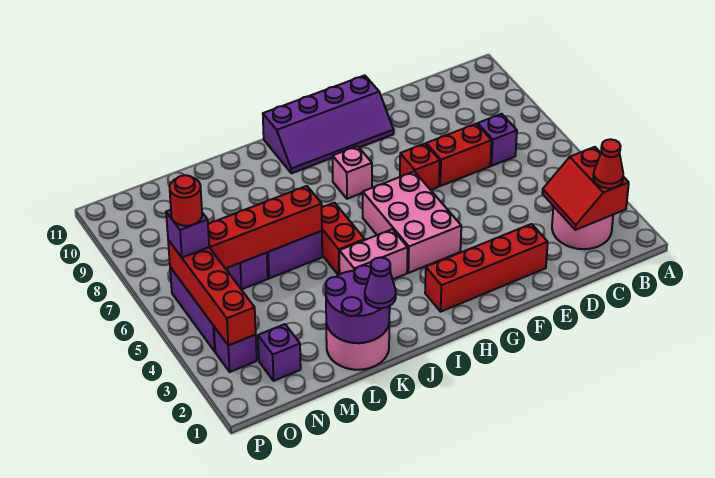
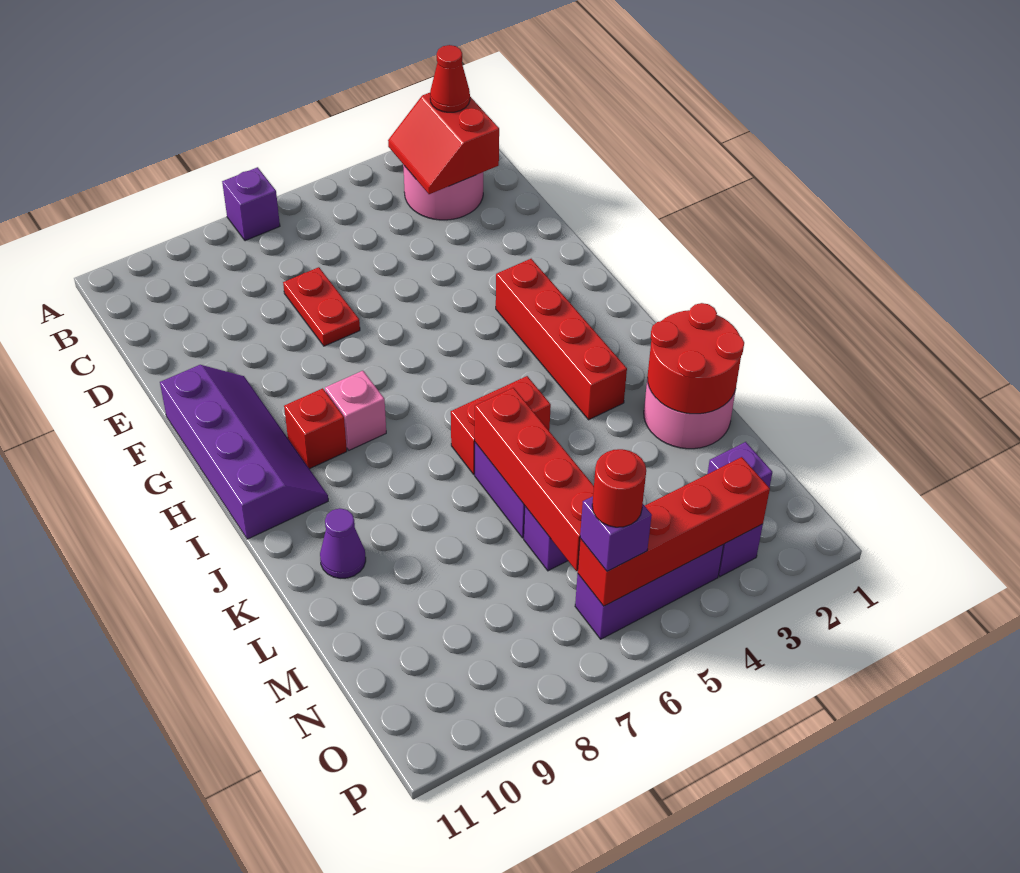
red slope B2:C3 level 2 top B -> red slope B2:C3 level 2 top 2
purple brick C7 level 1 -> purple brick A7 level 1
red brick D7:E7 level 1 -> red plate D7:E7 level 1
red brick E2:H2 level 1 -> red brick G3:J3 level 1
red brick F7 level 1 -> red brick H9 level 1
pink brick G4:H6 level 1 -> none
pink brick I4:J4 level 1 -> none
purple round brick K1:L2 level 2 -> red round brick K1:L2 level 2
purple cone K1 level 3 -> purple cone K10 level 1

